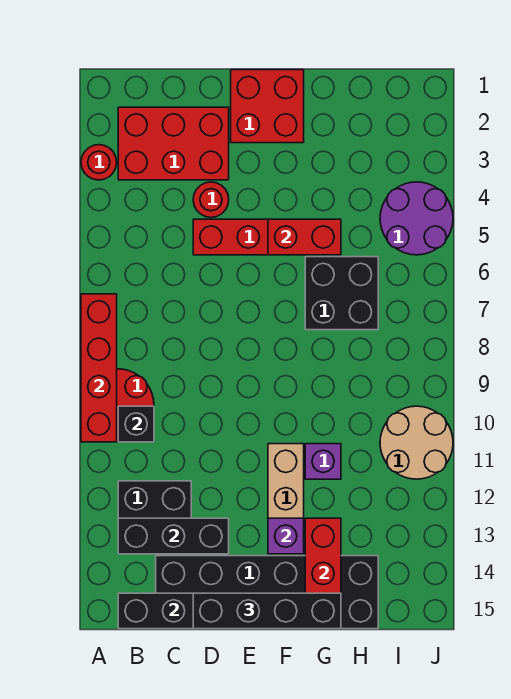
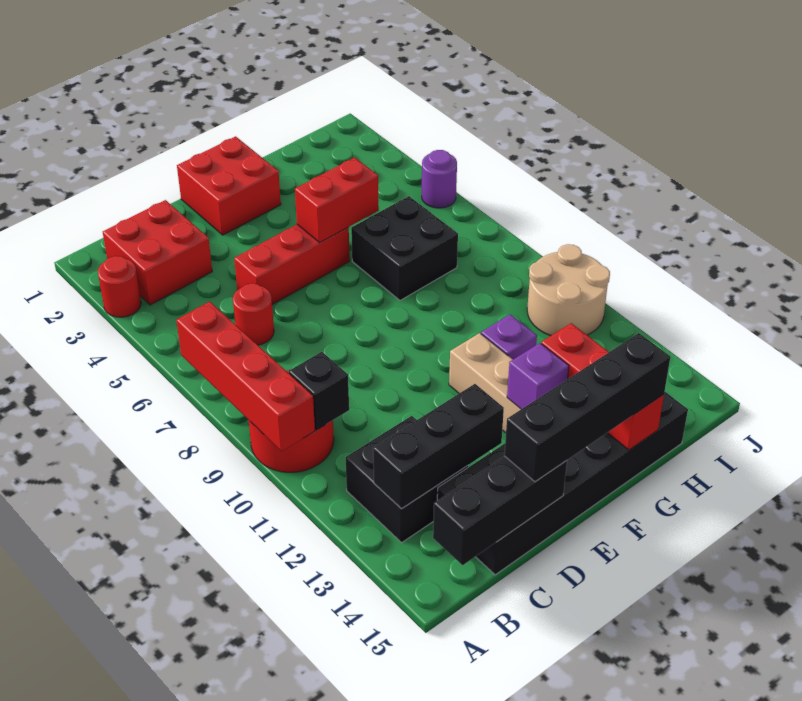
red brick B2:D3 level 1 -> red brick B2:C3 level 1
red round brick D4 level 1 -> red round brick C6 level 1
purple round brick I4:J5 level 1 -> purple round brick J5 level 1

